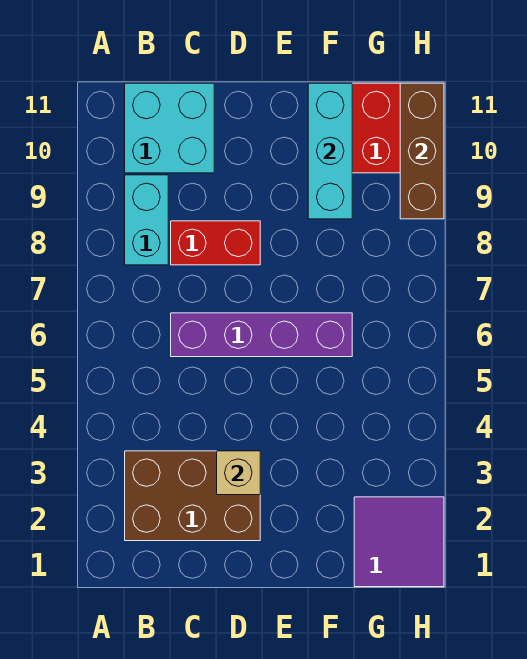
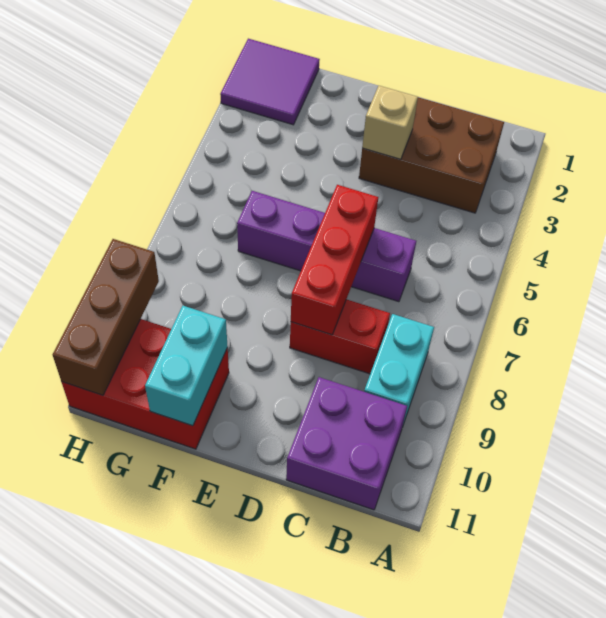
cyan brick B10:C11 level 1 -> purple brick B10:C11 level 1
none -> red brick D6:D8 level 2
cyan brick F9:F11 level 2 -> cyan brick F10:F11 level 2

